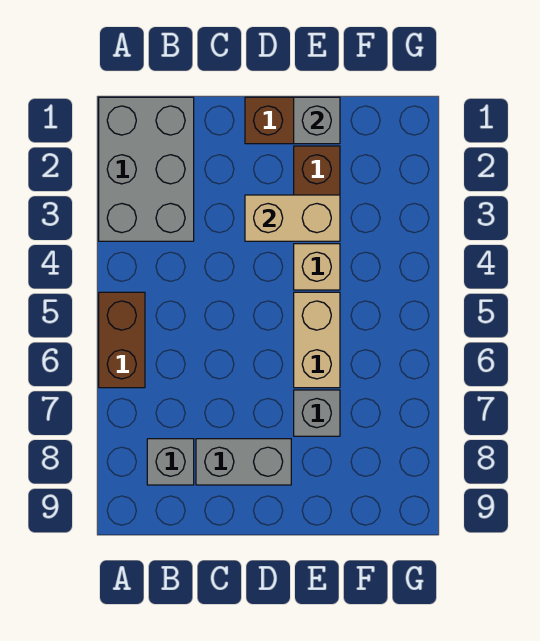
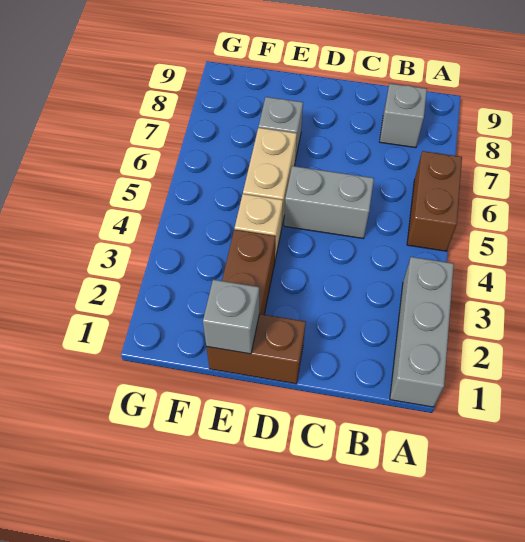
grey brick A1:B3 level 1 -> grey brick A1:A3 level 1
grey brick C8:D8 level 1 -> grey brick C5:D5 level 1
tan brick D3:E3 level 2 -> none

